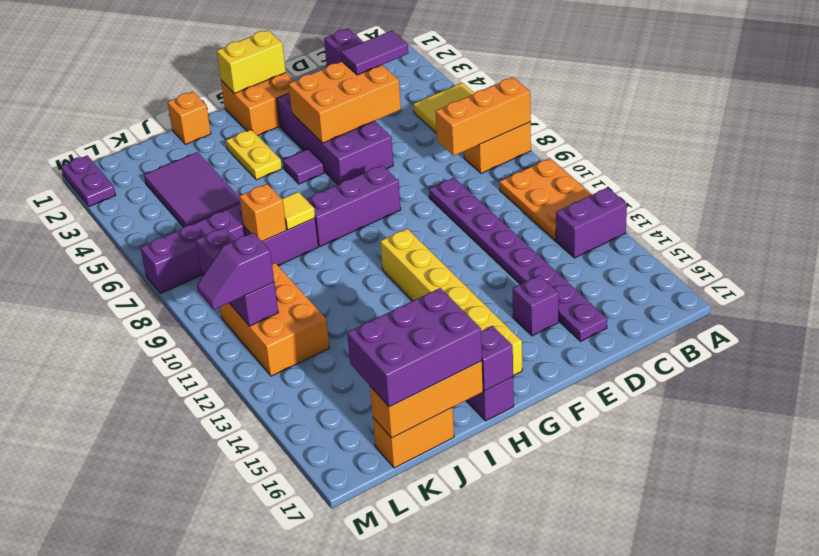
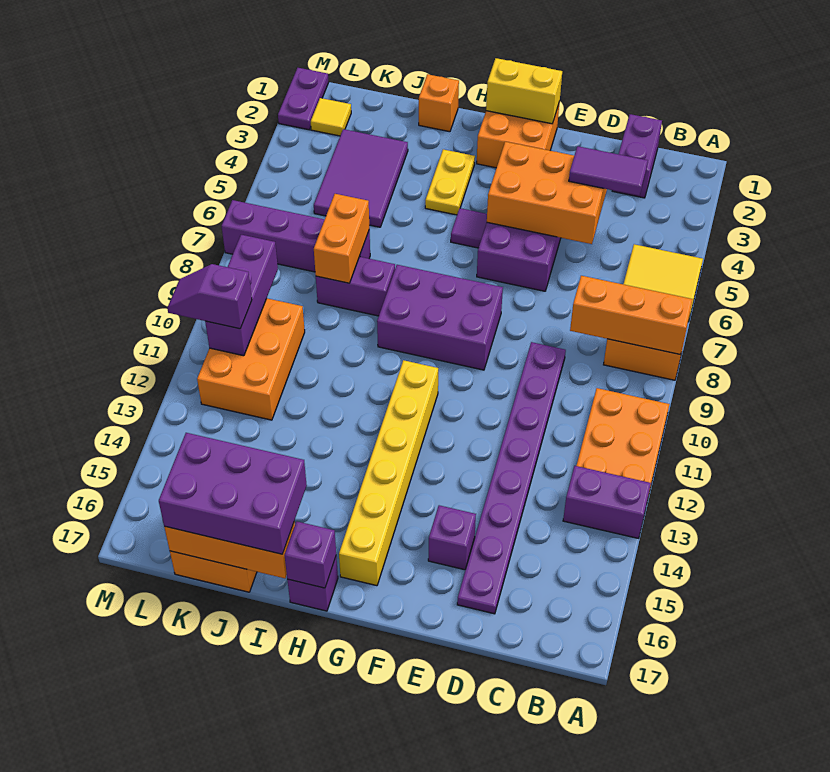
purple brick F8:H8 level 1 -> purple brick F8:H9 level 1
yellow tile I8 level 2 -> yellow tile L2 level 1
orange brick J8 level 2 -> orange brick J7:J8 level 2

